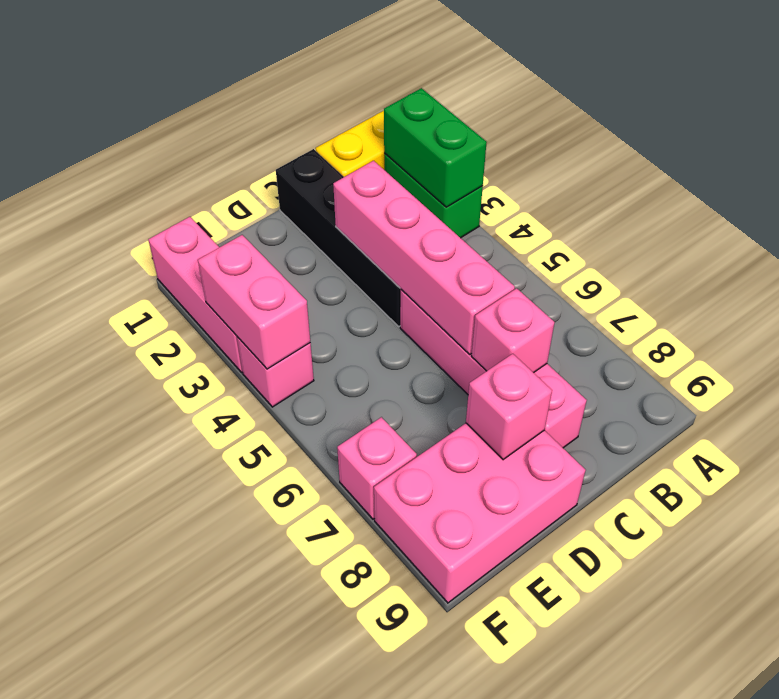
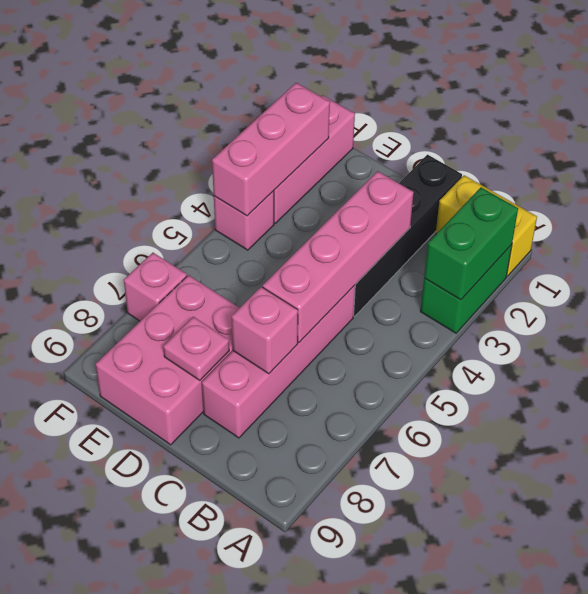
pink brick D8:F9 level 1 -> pink brick D7:E9 level 1
pink brick D8 level 2 -> pink plate D8 level 2
pink brick F3:F4 level 2 -> pink brick F2:F4 level 2

